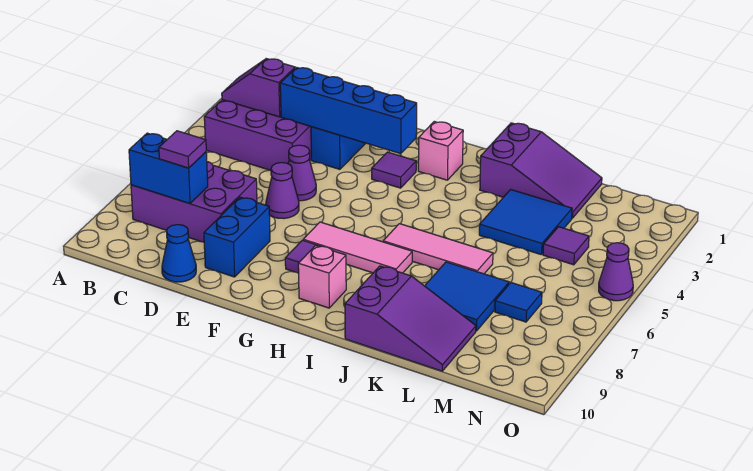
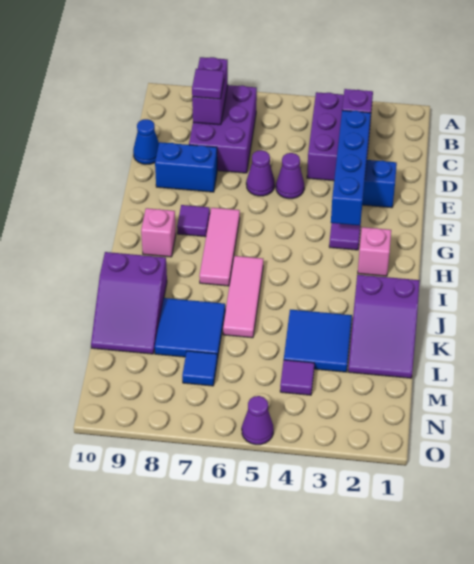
blue brick B8:C8 level 2 -> purple brick B8:C8 level 2

